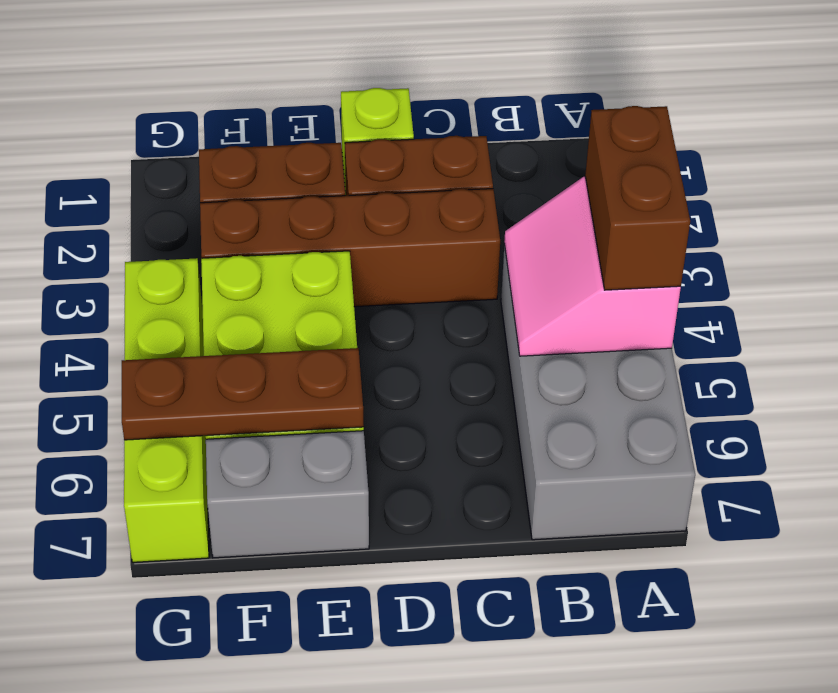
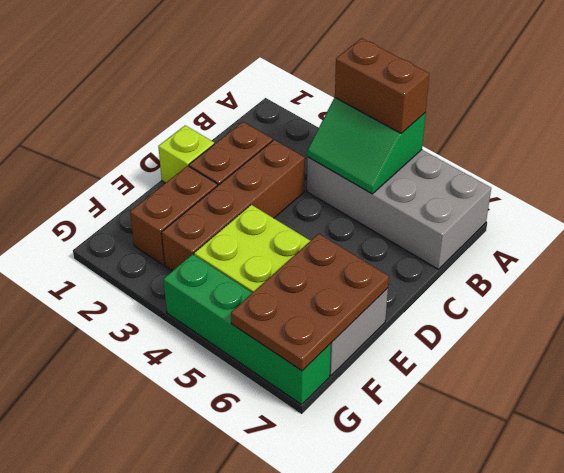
pink slope A4:B5 level 2 top A -> green slope A4:B5 level 2 top A
brown plate E6:G6 level 2 -> brown plate E6:G7 level 2
lime brick G4:G7 level 1 -> green brick G4:G7 level 1

